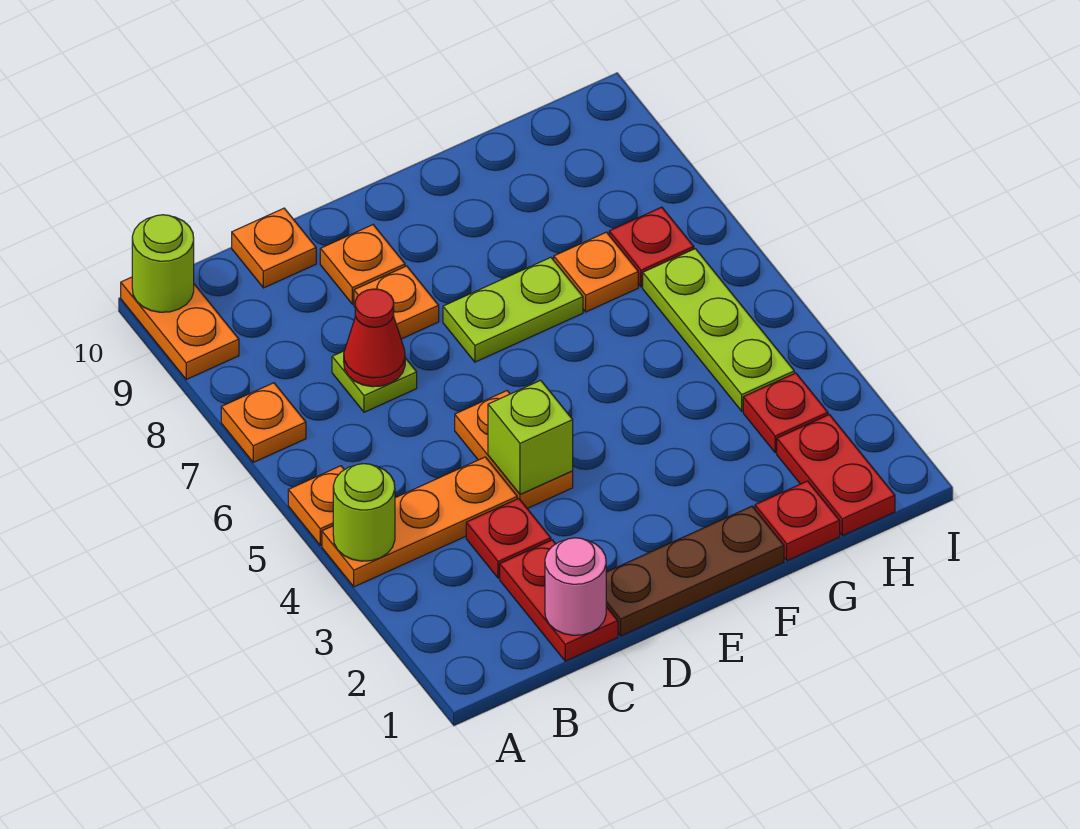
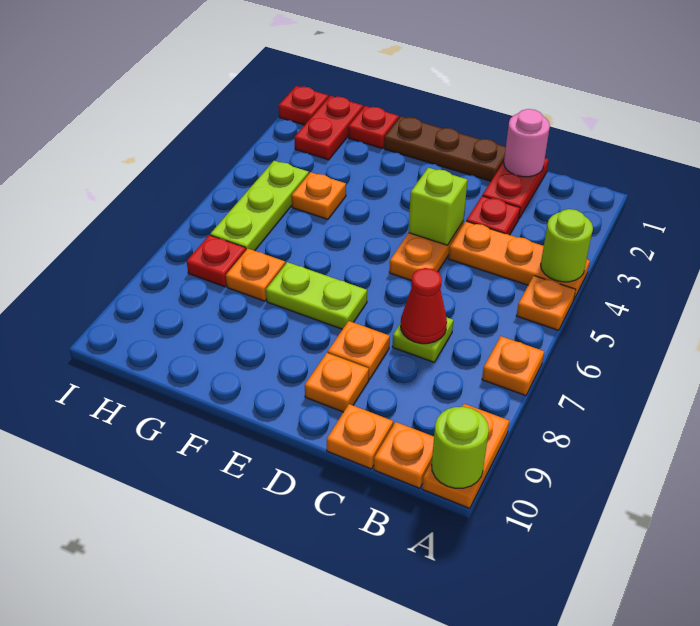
none -> orange plate B10 level 1
none -> orange plate G4 level 1
red plate H3 level 1 -> red plate I1 level 1

